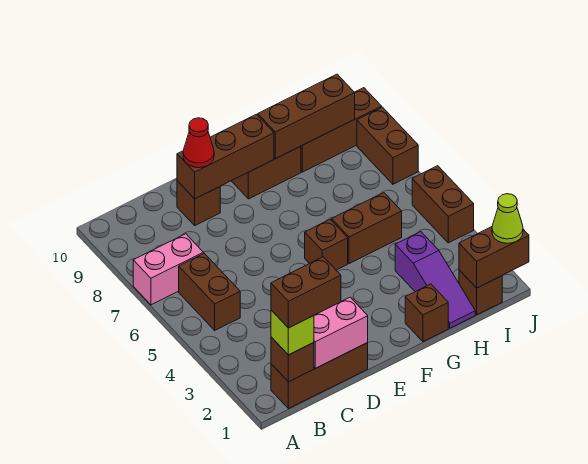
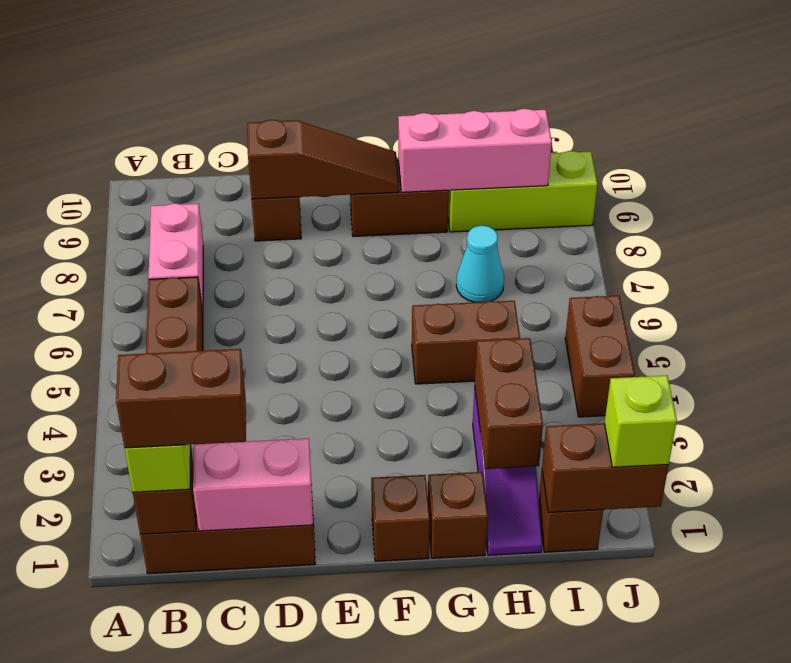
pink brick A7:B7 level 1 -> pink brick B7:B8 level 1
brown brick D9:F9 level 2 -> brown slope D9:F9 level 2 top D
red cone D9 level 3 -> none
brown brick F5 level 1 -> brown brick F1 level 1
brown brick G9:I9 level 2 -> pink brick G9:I9 level 2
none -> cyan cone H7 level 1
brown brick H9:J9 level 1 -> lime brick H9:J9 level 1
lime cone J1 level 3 -> lime brick J1 level 3
brown brick J7:J8 level 1 -> brown brick H2:H3 level 2

